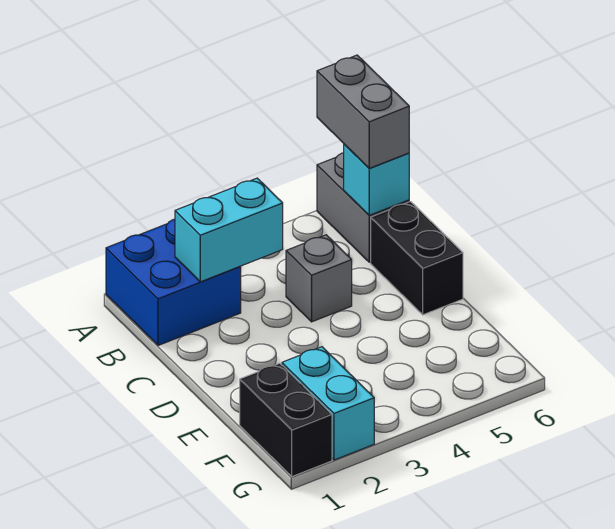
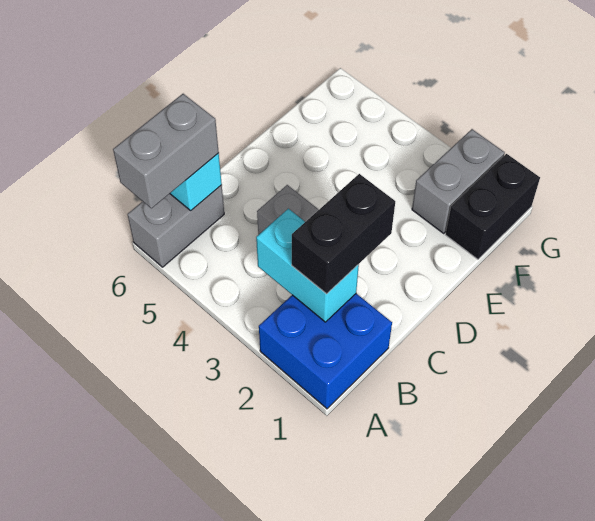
black brick C6:D6 level 1 -> black brick B2:C2 level 3
cyan brick F2:G2 level 1 -> grey brick F2:G2 level 1

